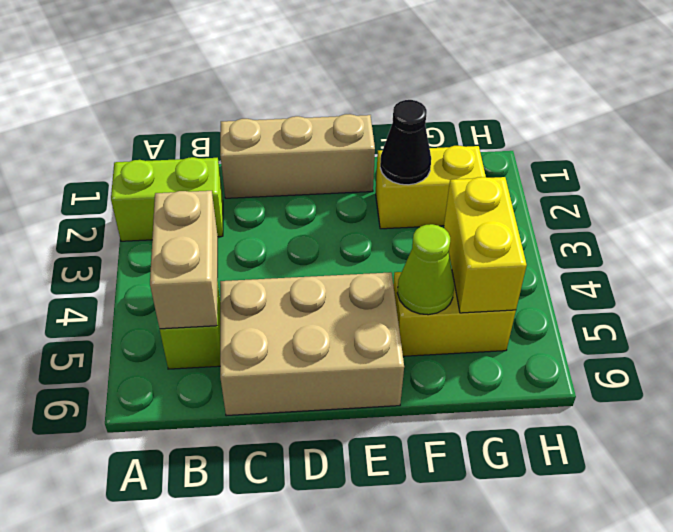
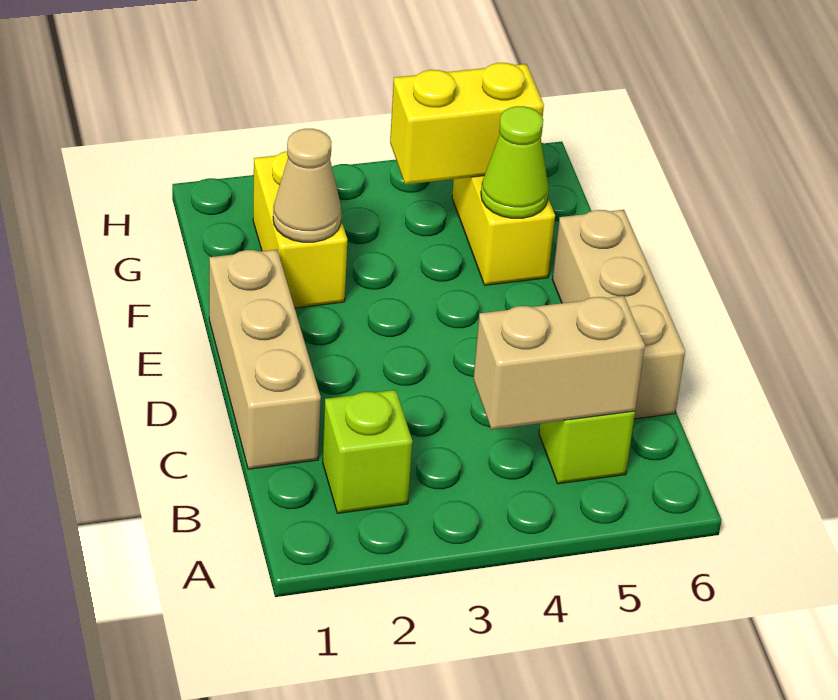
lime brick A2:B2 level 1 -> lime brick B2 level 1
tan brick C5:E6 level 1 -> tan brick C6:E6 level 1
black cone F2 level 2 -> tan cone F2 level 2

